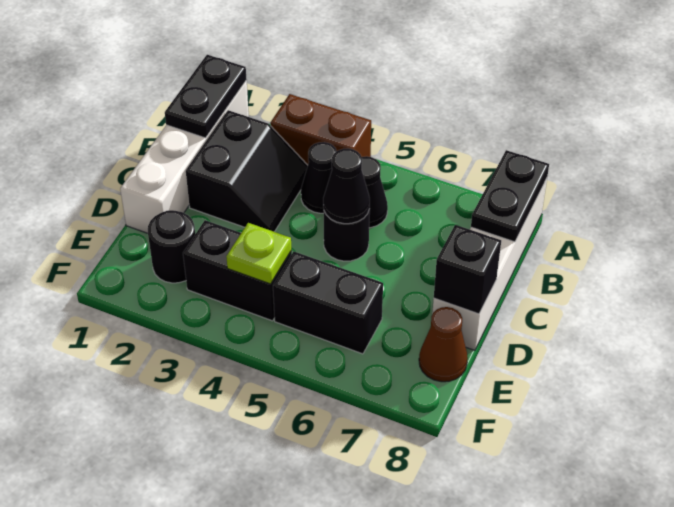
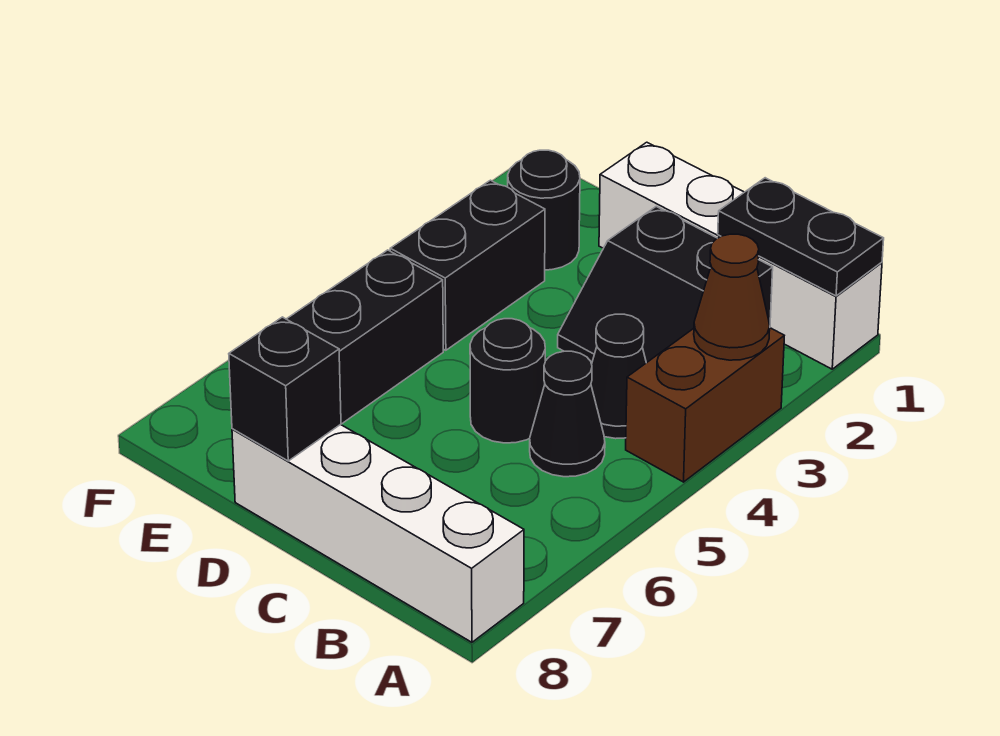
black plate A8:B8 level 2 -> none
black cone C5 level 2 -> none
lime plate E4 level 2 -> none
brown cone E8 level 1 -> brown cone A3 level 2

